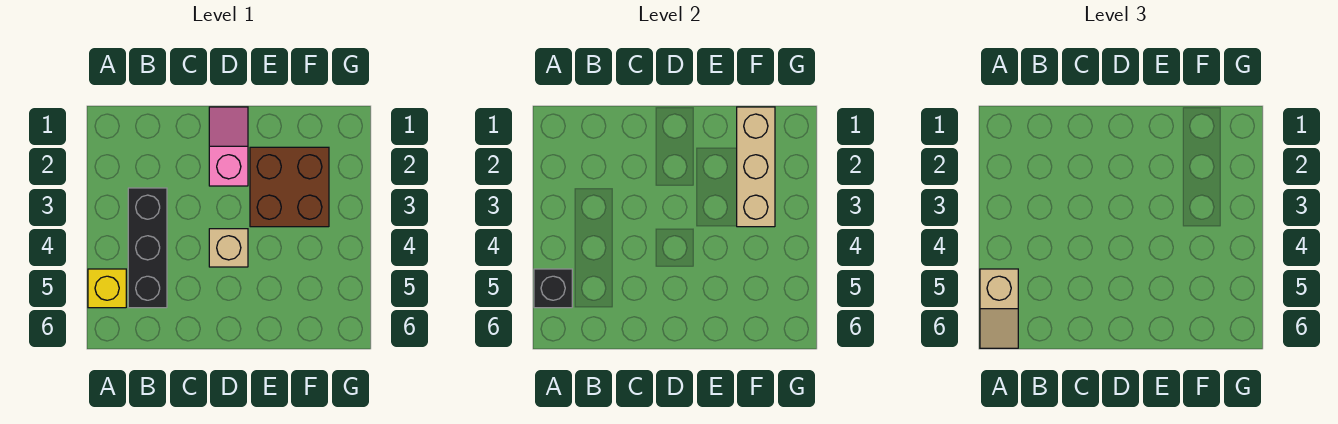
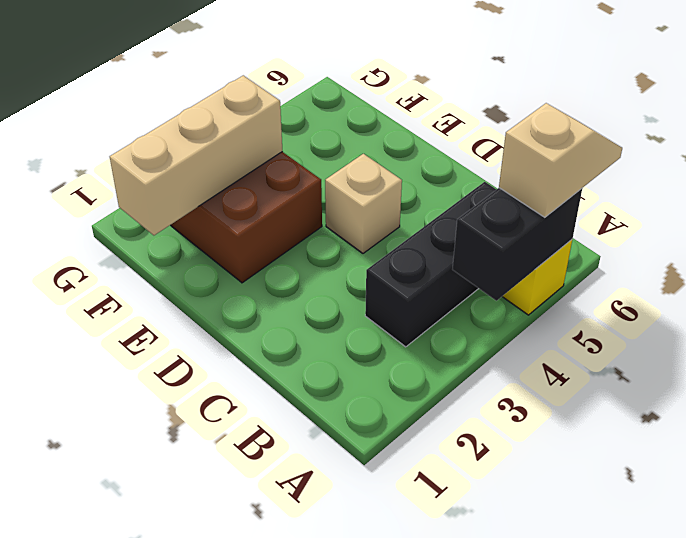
black brick A5 level 2 -> black brick A4:A5 level 2
pink slope D1:D2 level 1 top 2 -> none

